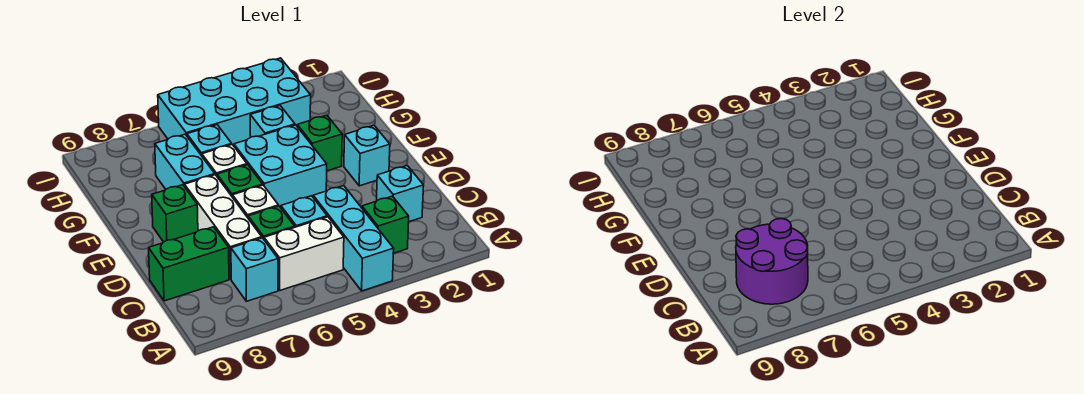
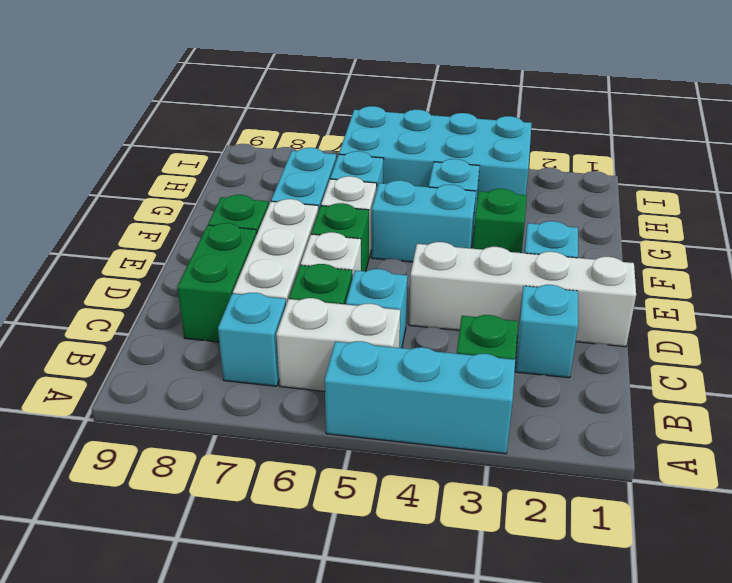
cyan brick A4:C4 level 1 -> cyan brick A3:A5 level 1
purple round brick B7:C8 level 2 -> none
green brick C8:C9 level 1 -> green brick C8:D8 level 1
none -> white brick D1:D4 level 1
cyan brick E4:F5 level 1 -> cyan brick F4:F5 level 1

